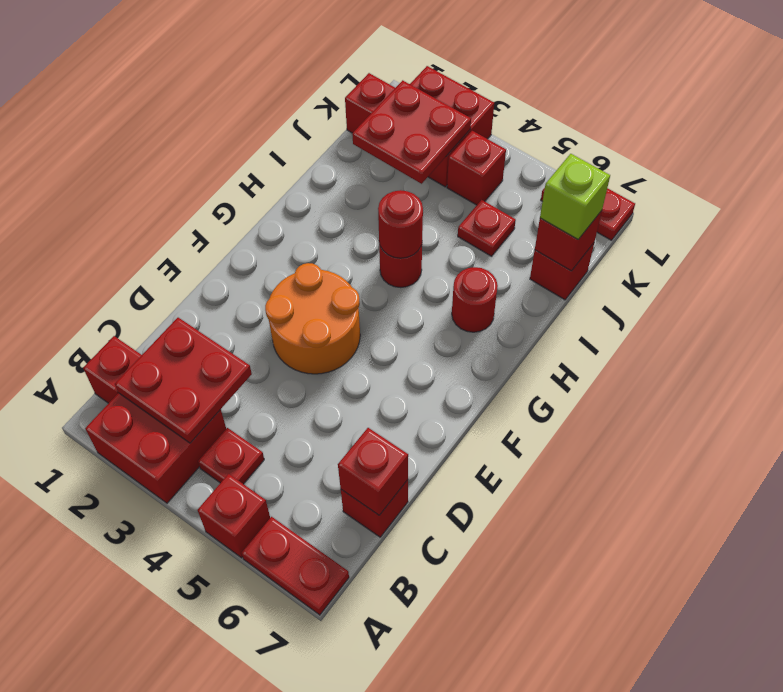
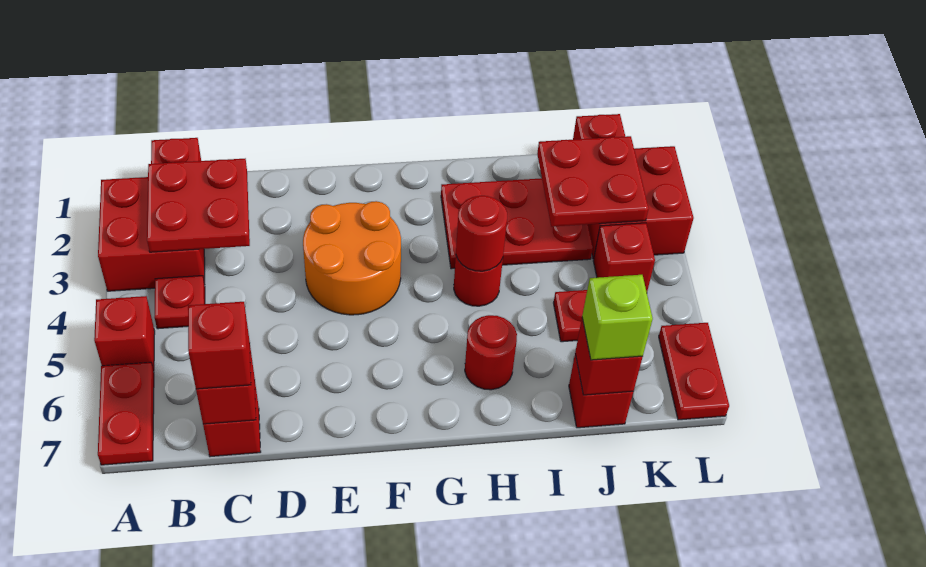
none -> red brick C7 level 3
none -> red plate H2:J3 level 1

